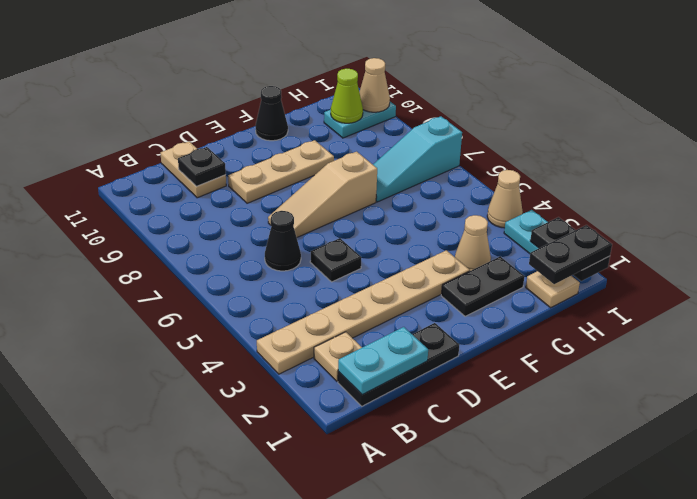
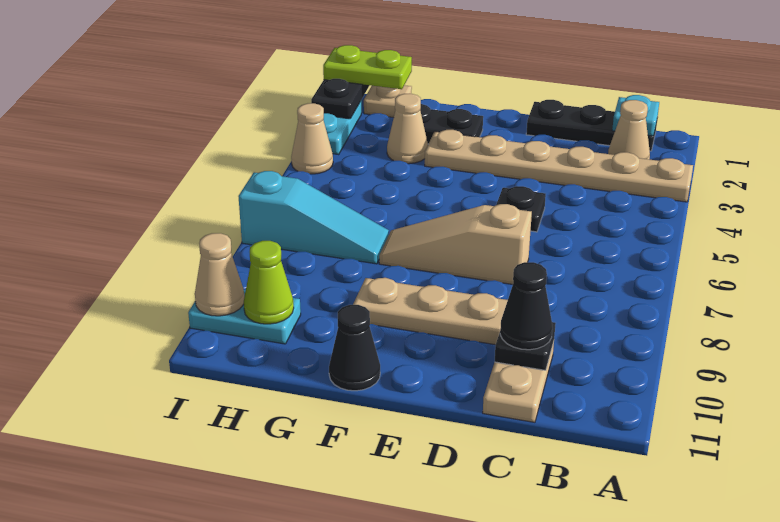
cyan plate B1:C1 level 2 -> cyan plate B1 level 2
tan plate B2 level 1 -> tan cone B2 level 1
black cone C6 level 1 -> black cone C10 level 3
tan slope D7:F7 level 1 top F -> tan slope D7:F7 level 1 top D
black plate H1:I1 level 3 -> lime plate H1:I1 level 3

